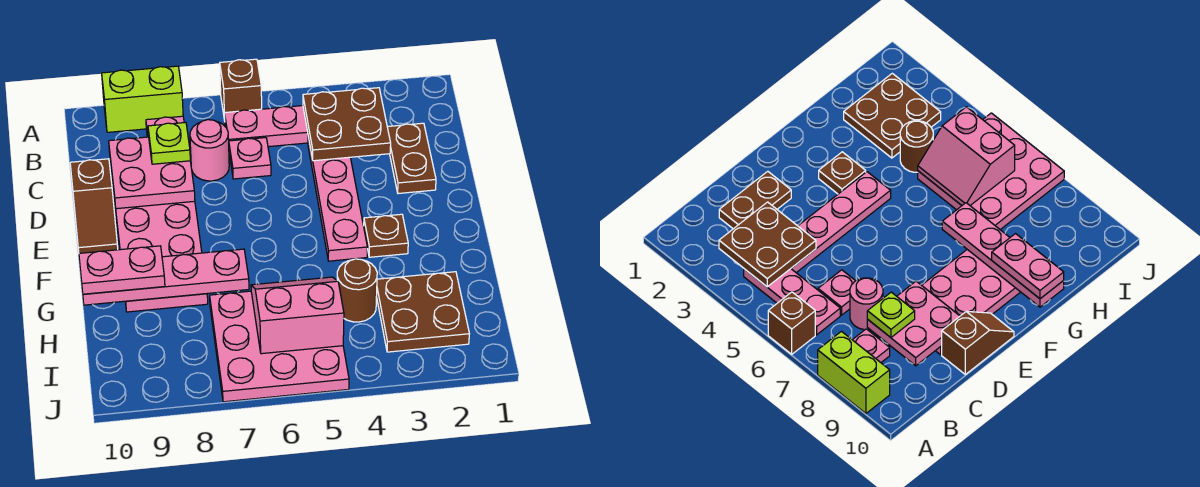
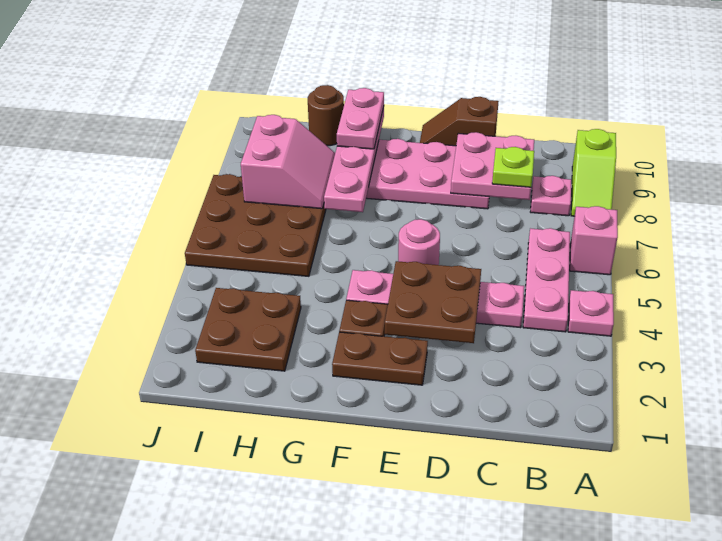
brown brick A6 level 1 -> pink brick A6 level 1
lime brick A8:A9 level 1 -> lime slope A8:A9 level 1 top 9
brown plate B3:C4 level 2 -> brown plate D3:E4 level 2
brown plate C2:D2 level 1 -> brown plate E2:F2 level 1
pink plate C6 level 1 -> pink plate A4 level 1
pink round brick C7 level 1 -> pink round brick E5 level 1
brown round brick H4 level 1 -> brown round brick H10 level 1
pink plate H5:J7 level 1 -> brown plate H5:J7 level 1
pink slope H5:I6 level 2 top I -> pink slope H7:I8 level 2 top I

